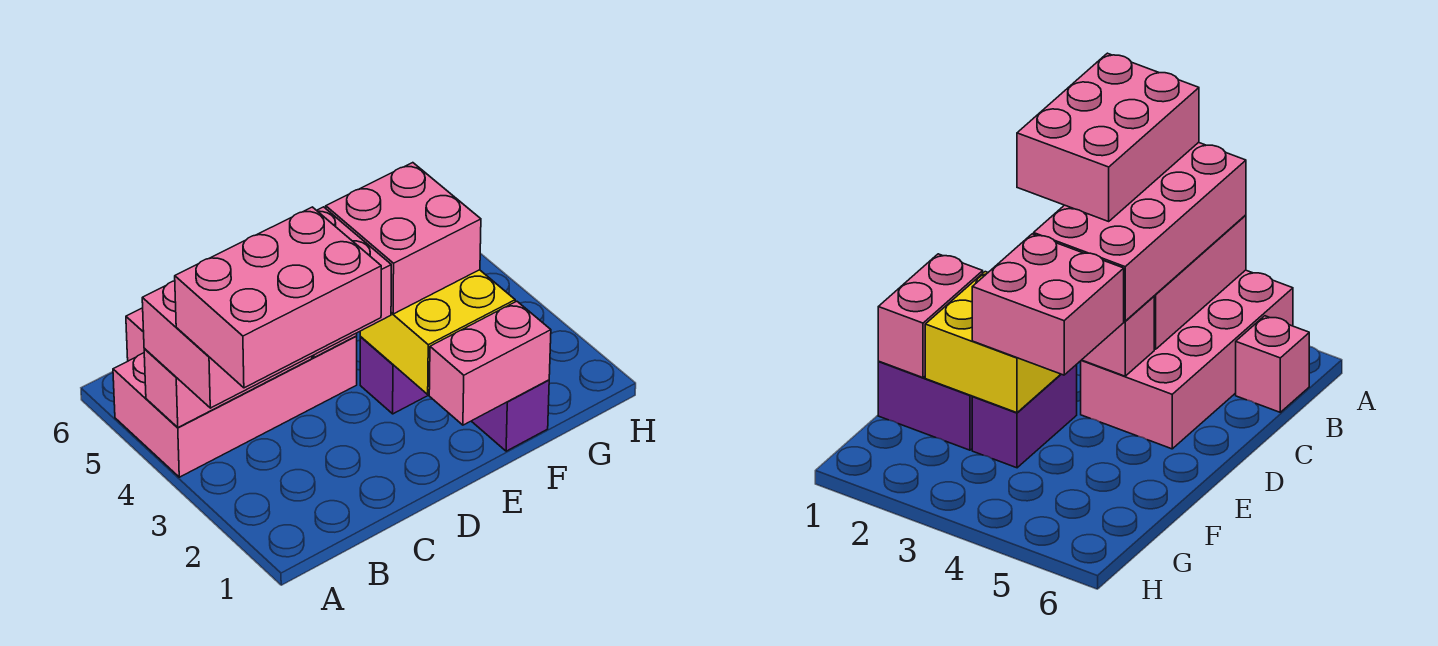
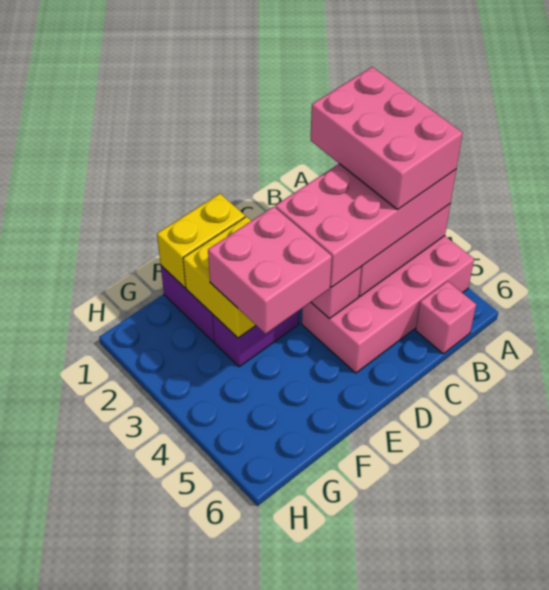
pink brick A2:C3 level 4 -> pink brick A2:B4 level 4
pink brick E1:F1 level 2 -> yellow brick E1:F1 level 2

